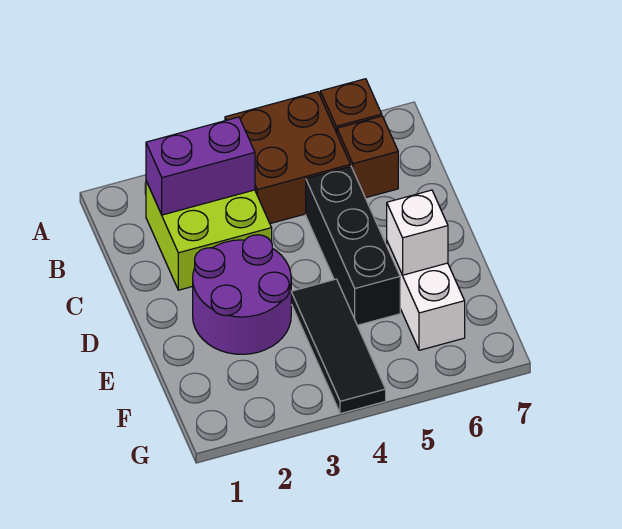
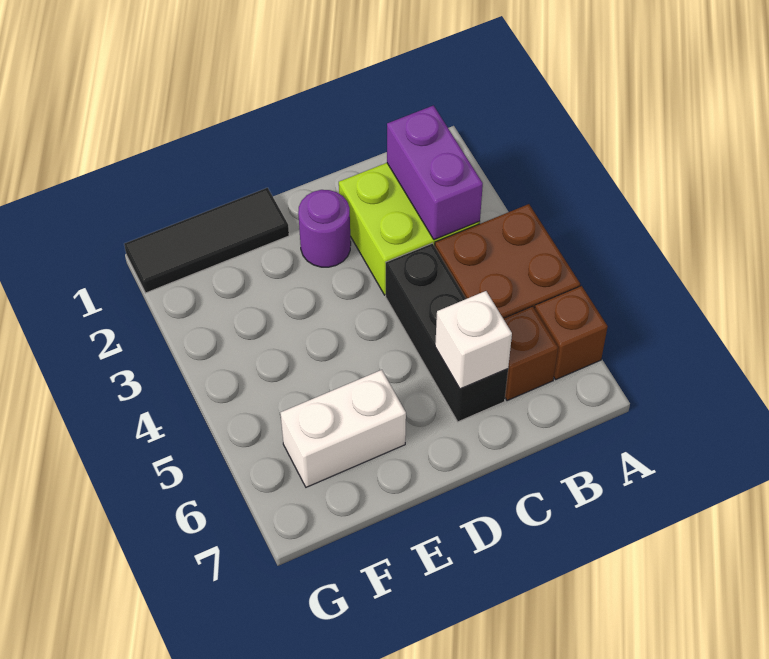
black brick C5:E5 level 1 -> black brick C4:C6 level 1
purple round brick D2:E3 level 1 -> purple round brick D2 level 1
black tile E4:G4 level 1 -> black tile E1:G1 level 1
white brick E6 level 2 -> white brick C6 level 2

